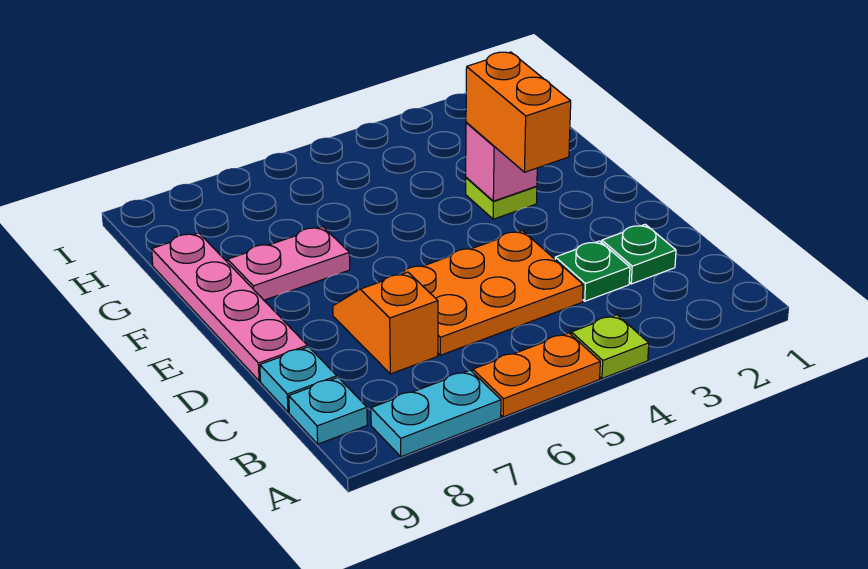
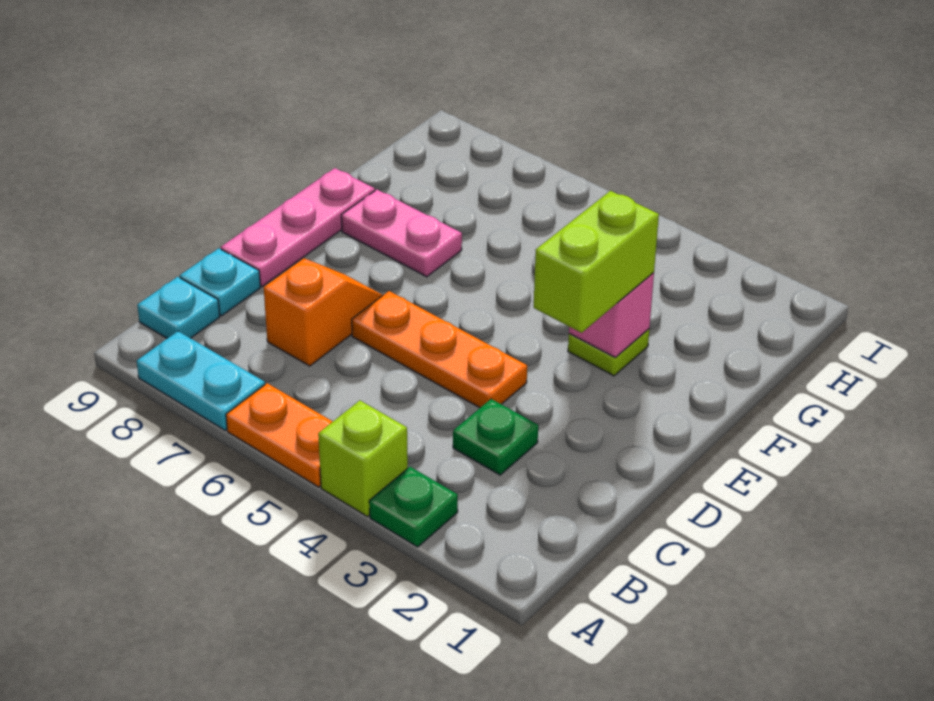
lime plate A4 level 1 -> lime brick A4 level 1
green plate C2 level 1 -> green plate A3 level 1
orange plate C4:D6 level 1 -> orange plate D4:D6 level 1
pink plate D9:G9 level 1 -> pink plate D9:F9 level 1
orange brick E3:F3 level 3 -> lime brick E3:F3 level 3

